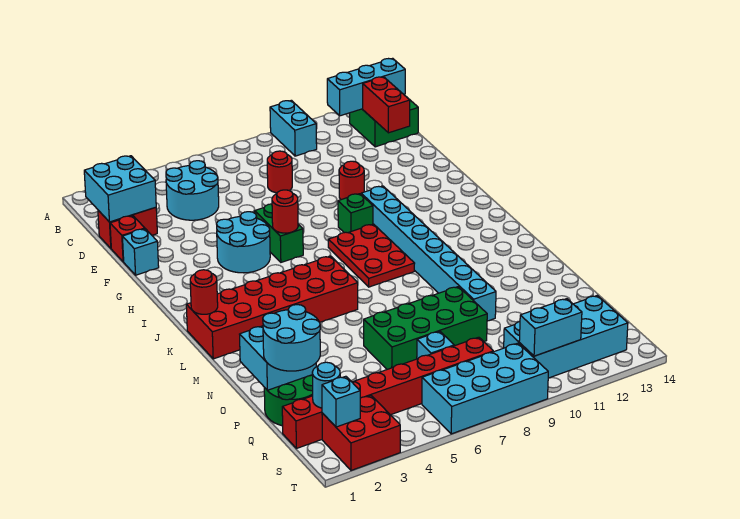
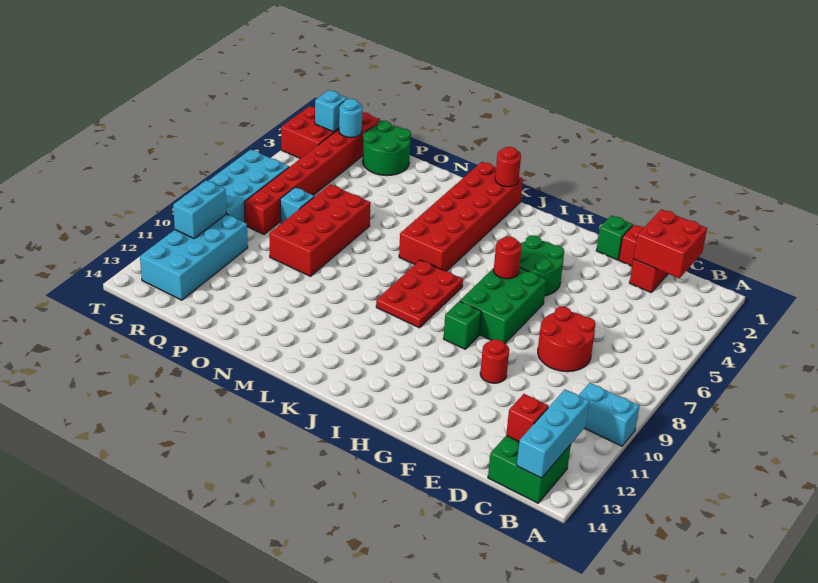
cyan brick C1:D2 level 2 -> red brick C1:D2 level 2
cyan round brick C4:D5 level 1 -> none
red brick C13:D13 level 2 -> red brick C13 level 2
red round brick D8 level 1 -> red round brick D7:E8 level 1
cyan brick F1 level 1 -> green brick F1 level 1
cyan round brick G4:H5 level 1 -> green round brick G4:H5 level 1
green brick G6:H6 level 1 -> green brick G6:H8 level 1
cyan brick H10:O10 level 1 -> none
red plate I8:K9 level 1 -> red plate J7:K9 level 1
cyan brick O1:P2 level 2 -> none
green brick O6:P9 level 1 -> red brick O6:P9 level 1
cyan round brick P1:Q2 level 3 -> none

